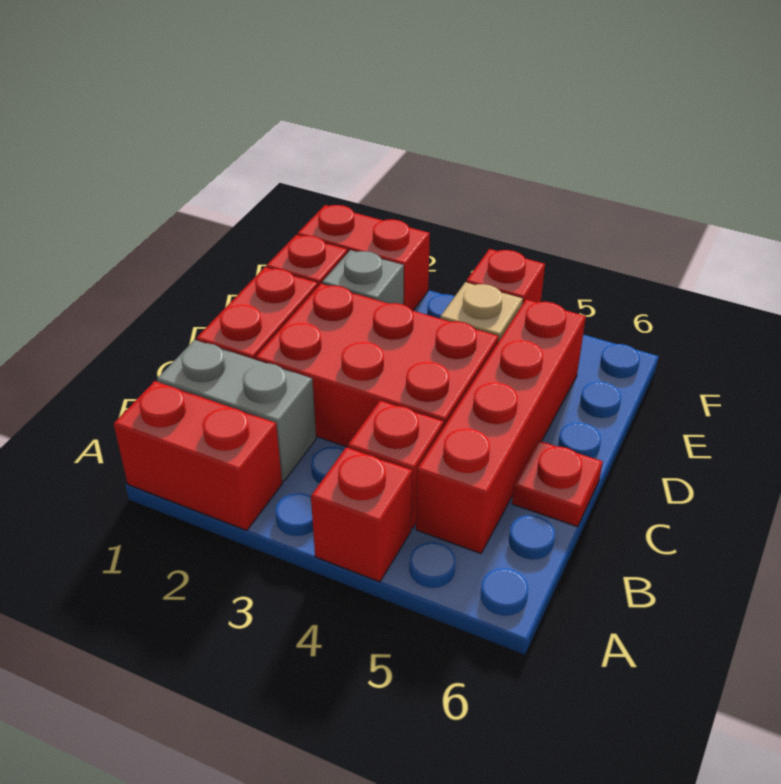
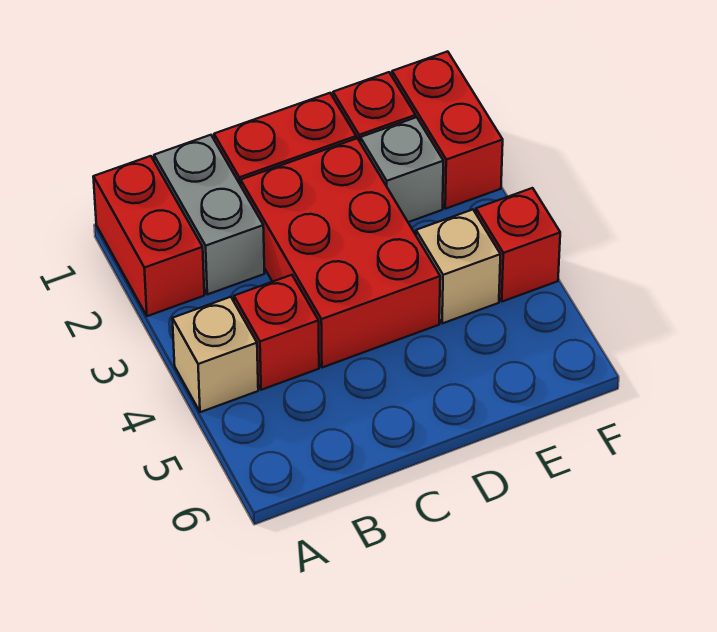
red brick A4 level 1 -> tan brick A4 level 1
red brick B5:E5 level 1 -> none
red plate C6 level 1 -> none

